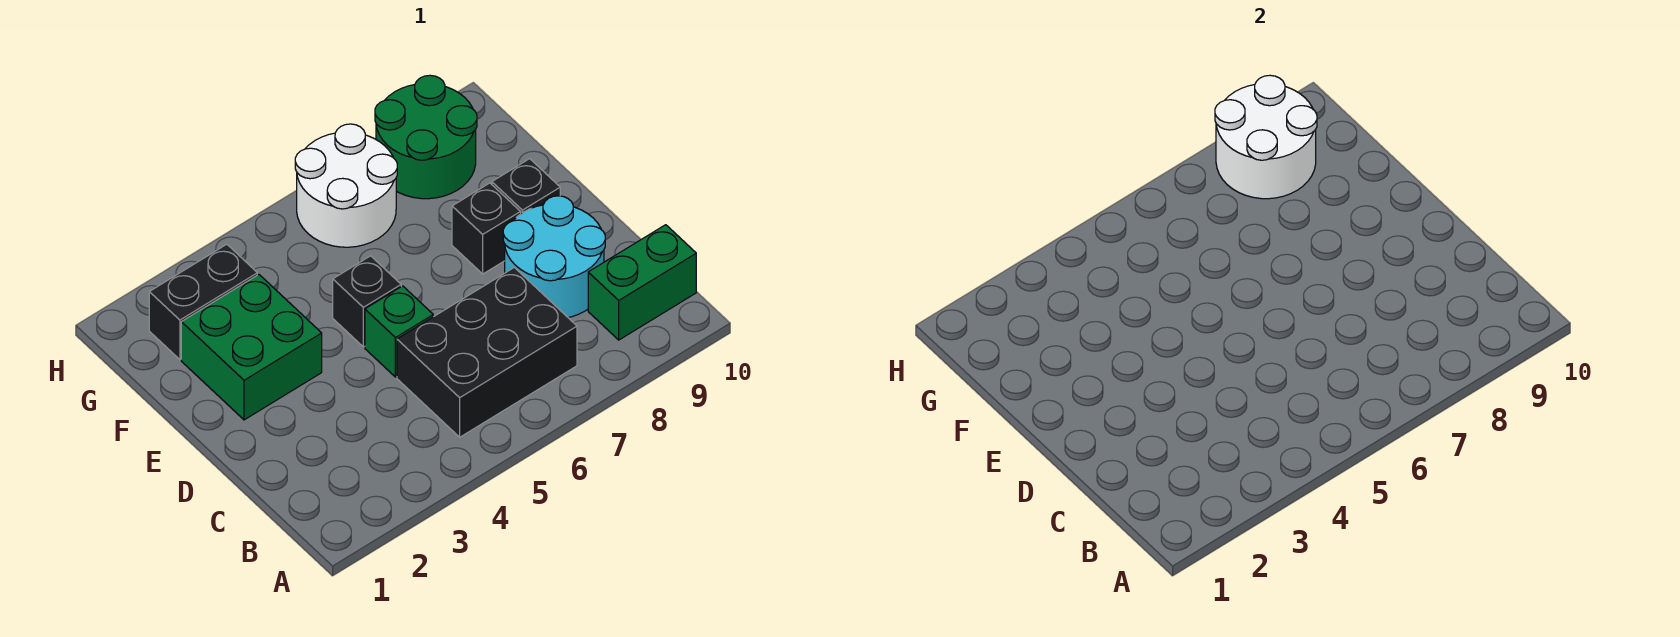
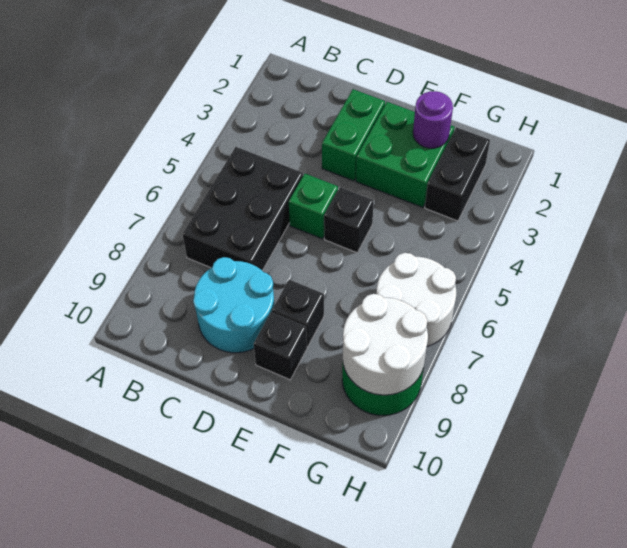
green brick B9:B10 level 1 -> green brick D2:D3 level 1
none -> purple round brick F2 level 2

